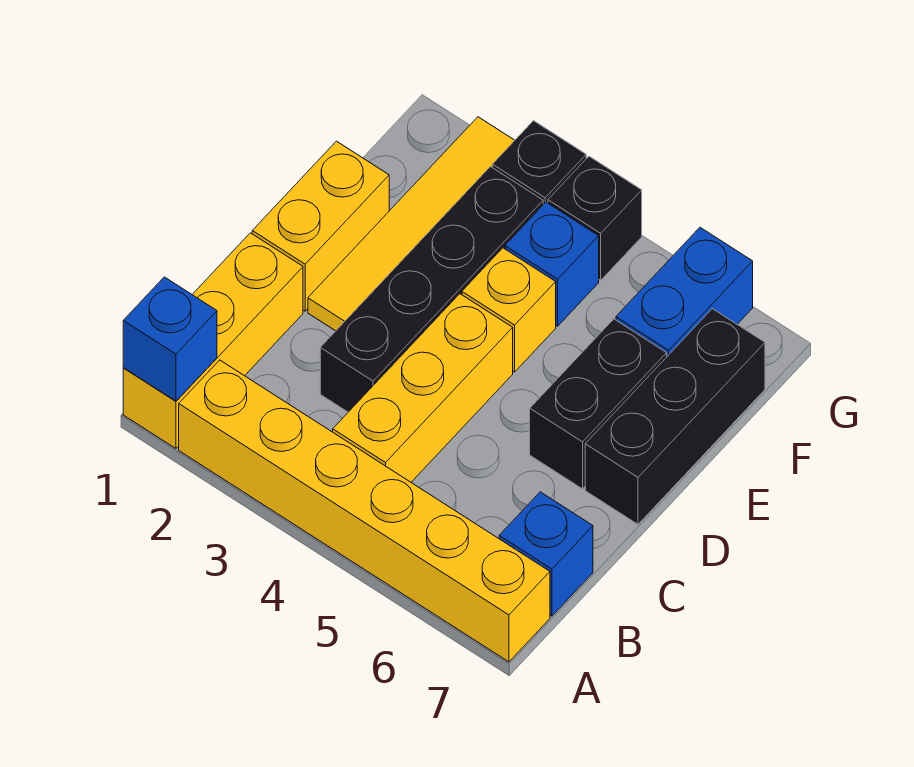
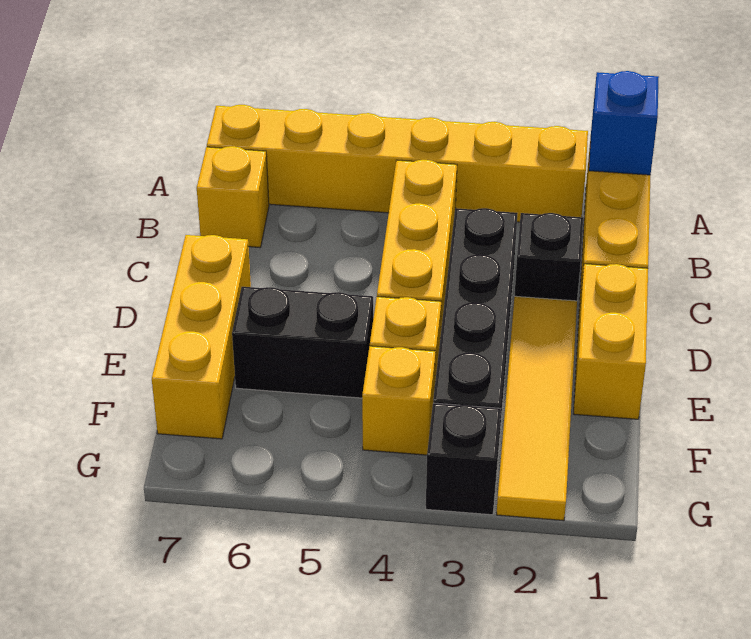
blue brick B7 level 1 -> yellow brick B7 level 1
black brick D6:E6 level 1 -> black brick E5:E6 level 1
black brick D7:F7 level 1 -> yellow brick D7:F7 level 1
blue brick F4 level 1 -> yellow brick F4 level 1
blue brick F6:G6 level 1 -> none
black brick G4 level 1 -> black brick C2 level 1

